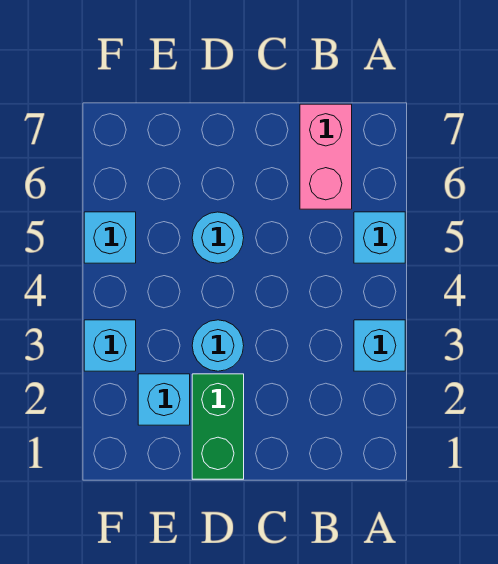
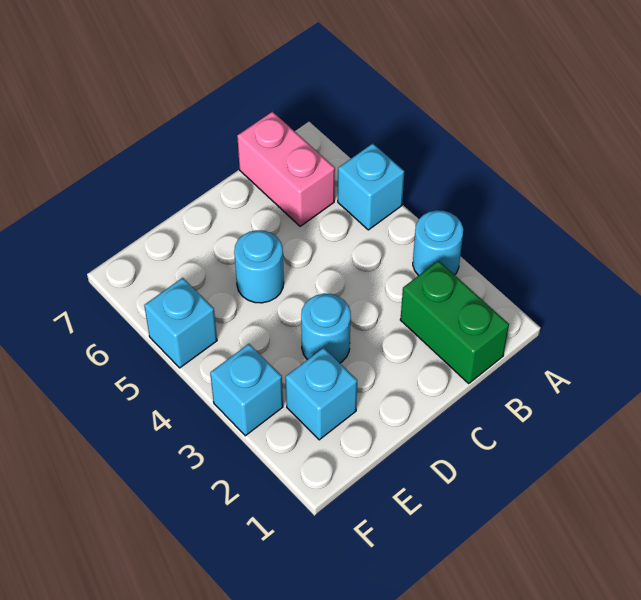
cyan brick A3 level 1 -> cyan round brick A3 level 1
green brick D1:D2 level 1 -> green brick B1:B2 level 1

